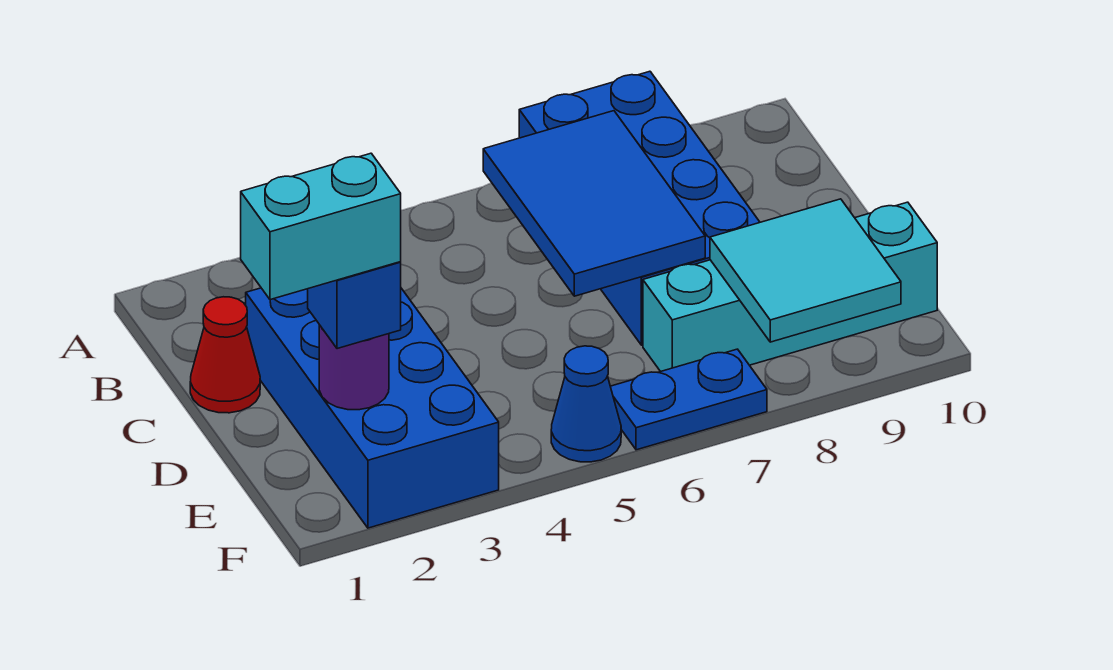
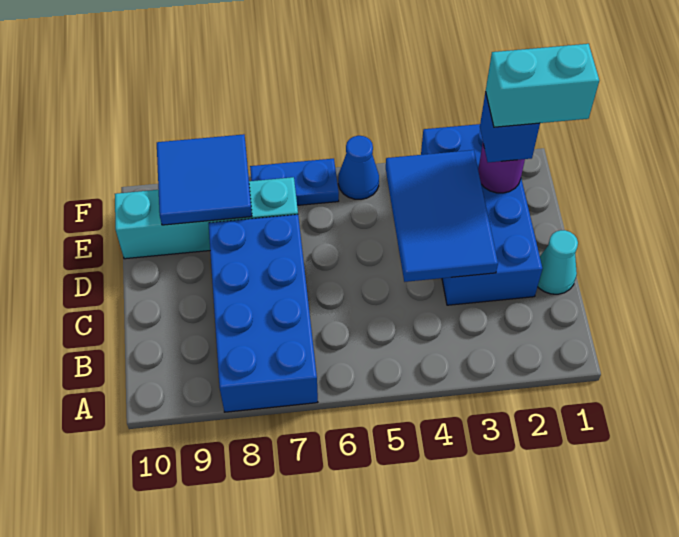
blue tile B6:D7 level 2 -> blue tile C3:E4 level 2
red cone C1 level 1 -> cyan cone C1 level 1
cyan tile E8:F9 level 2 -> blue tile E8:F9 level 2

